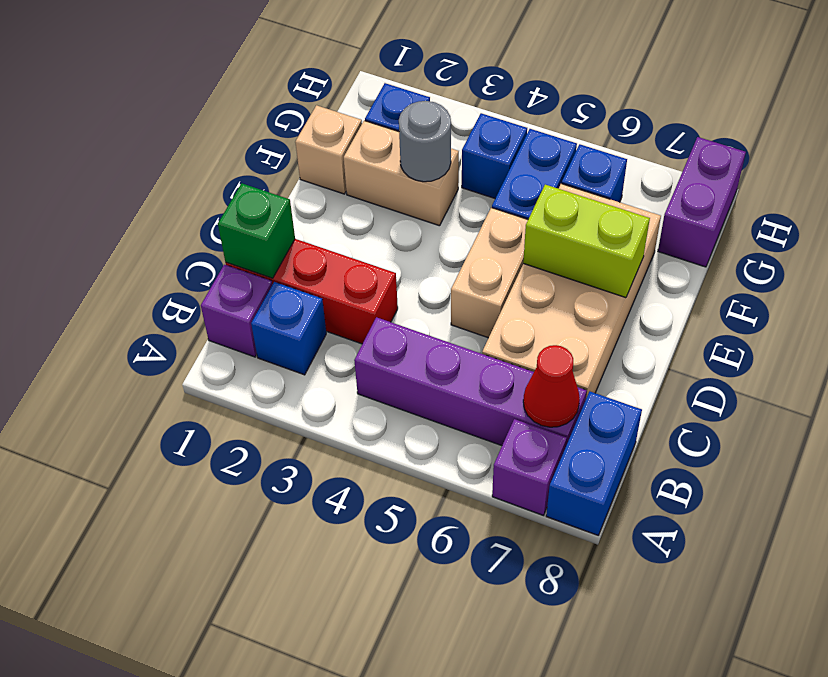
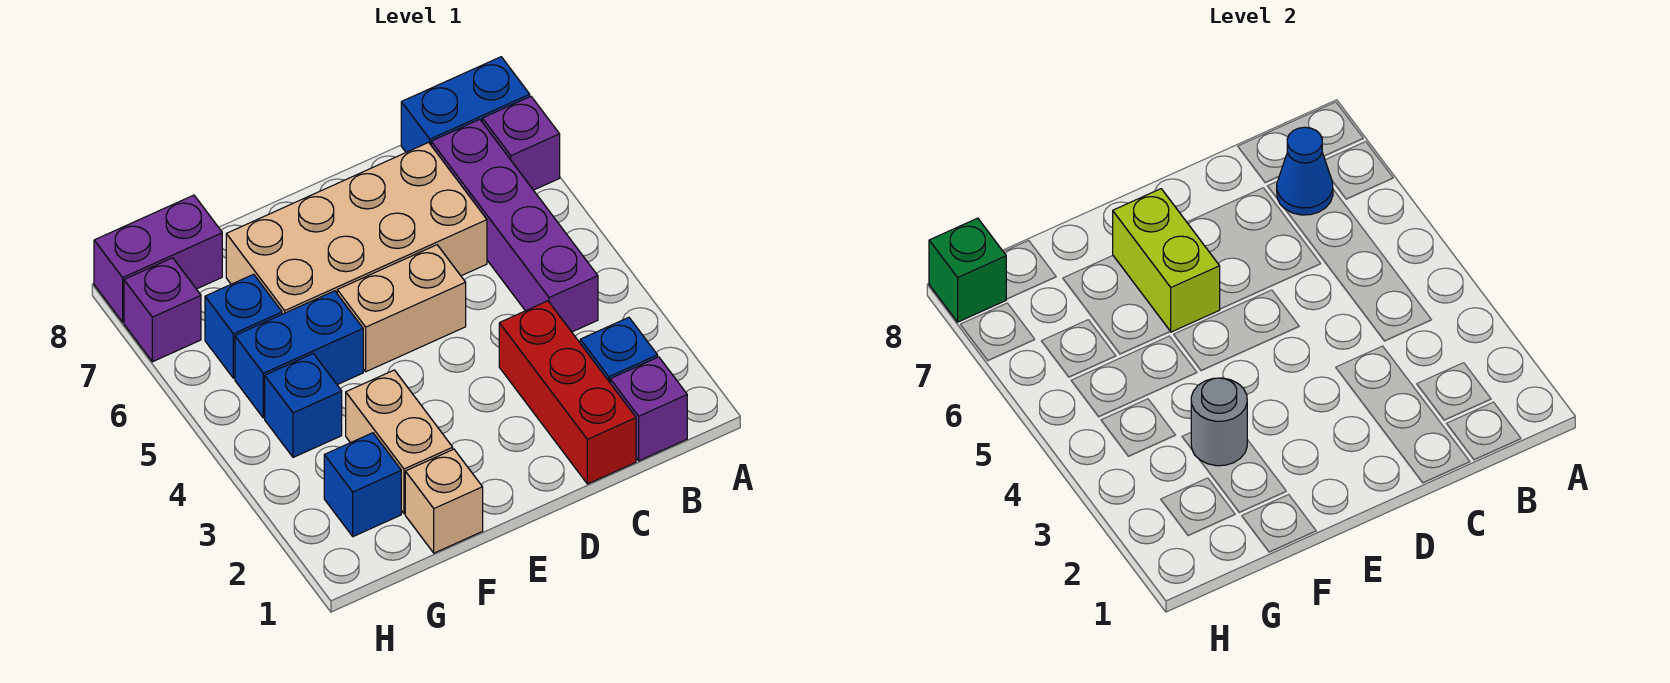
red cone B7 level 2 -> blue cone B7 level 2
green brick C1 level 2 -> green brick H8 level 2
none -> purple brick H7 level 1

